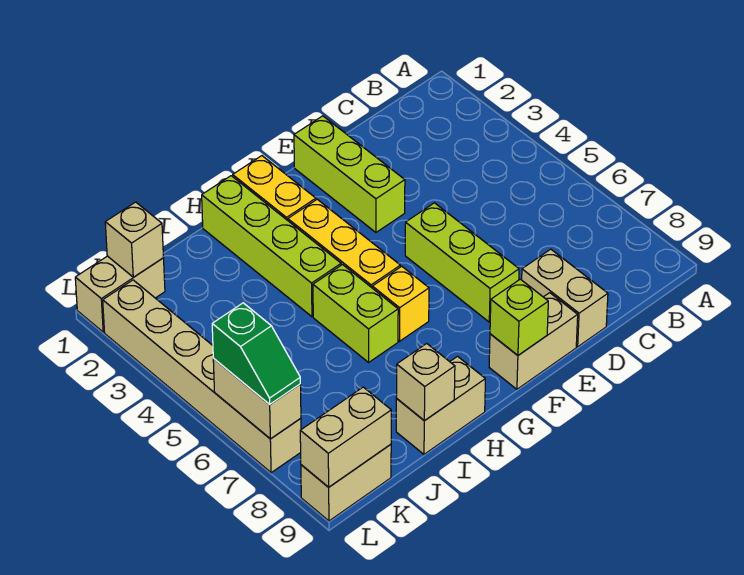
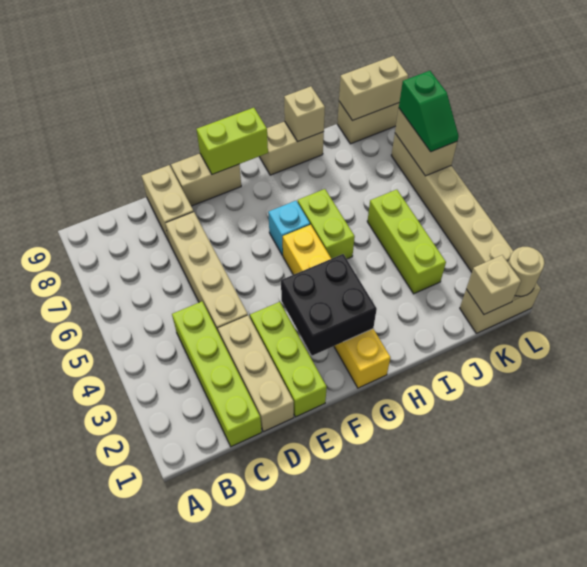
none -> tan brick D1:D3 level 1
none -> tan brick D4:D7 level 1
lime brick E5:E7 level 1 -> lime brick J3:J5 level 1
none -> black brick F2:G3 level 2
lime brick F9 level 2 -> lime brick F9:G9 level 2
yellow brick G6 level 1 -> cyan brick G6 level 1
lime brick H1:H4 level 1 -> lime brick C1:C4 level 1
none -> tan round brick L1 level 2
green slope L6:L7 level 3 top 6 -> green slope L6:L7 level 3 top 7

